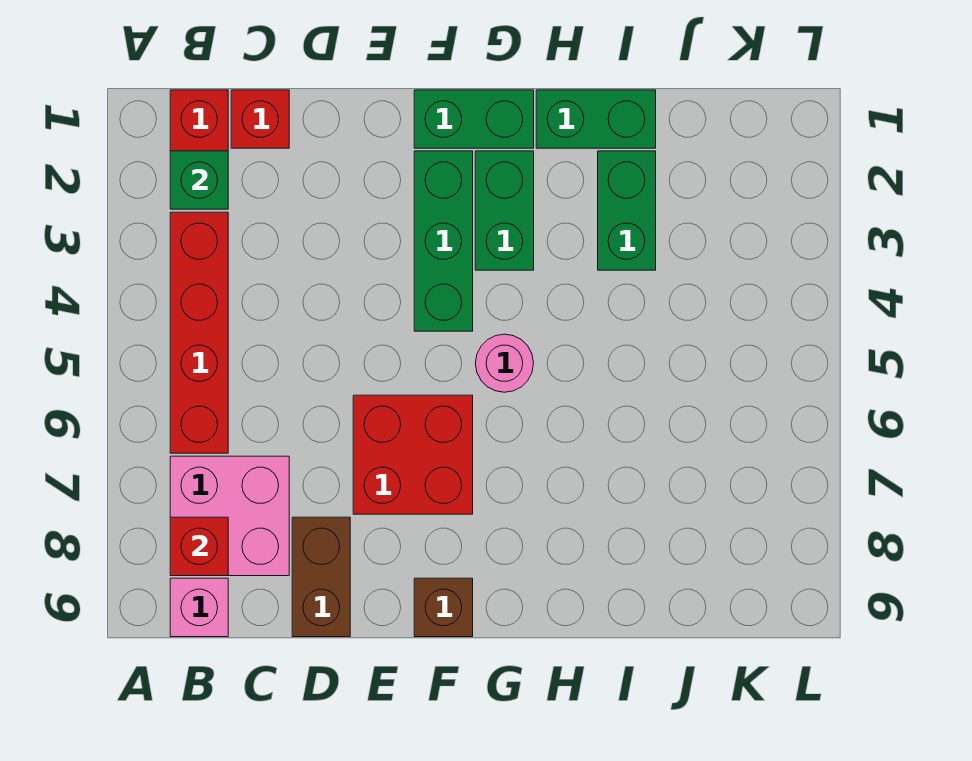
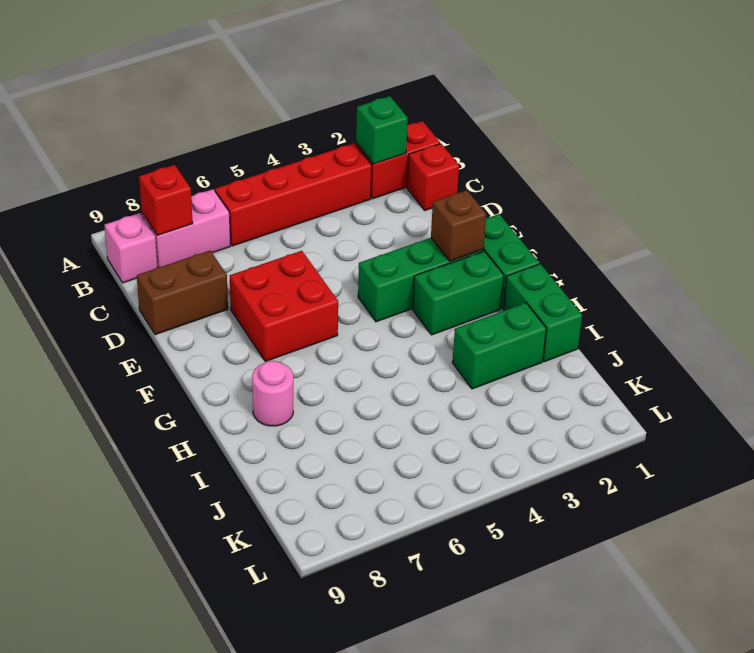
pink brick B7:C8 level 1 -> pink brick B7:B8 level 1
brown brick F9 level 1 -> brown brick F2 level 2
pink round brick G5 level 1 -> pink round brick H8 level 1

